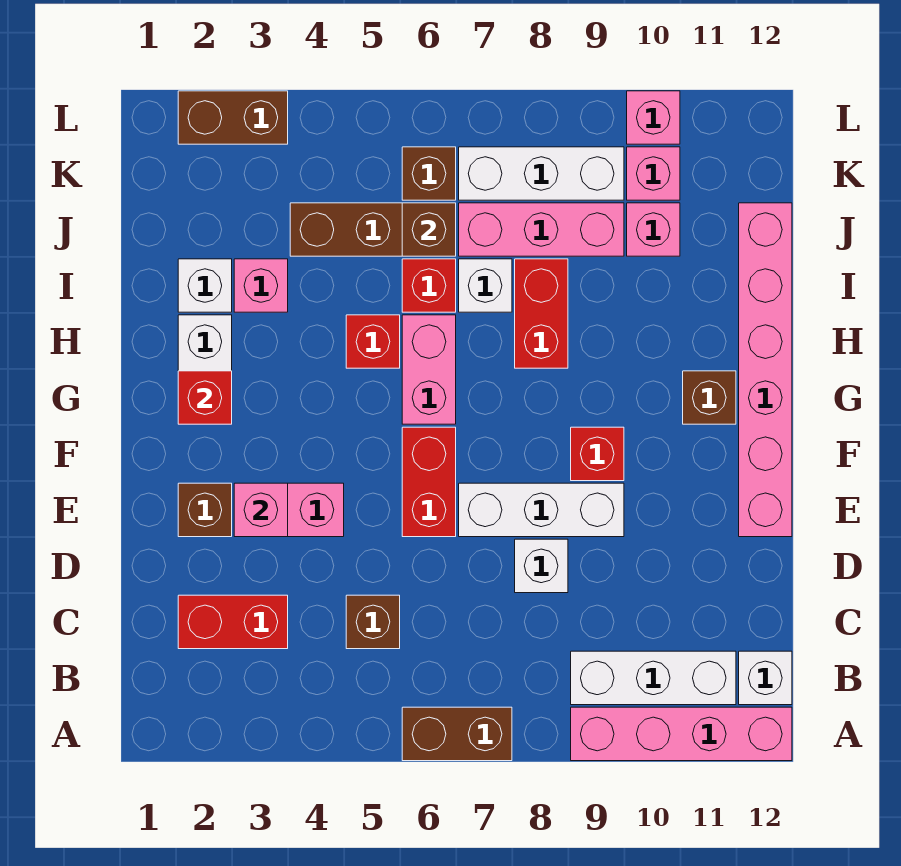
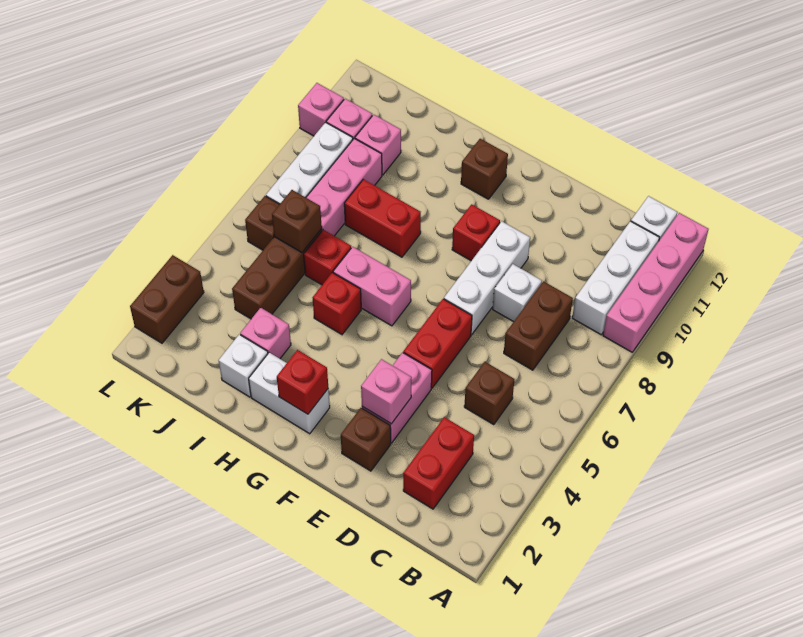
brown brick A6:A7 level 1 -> brown brick C7:C8 level 1
red brick E6:F6 level 1 -> red brick E5:E6 level 1
pink brick E12:J12 level 1 -> none
white brick I7 level 1 -> none

